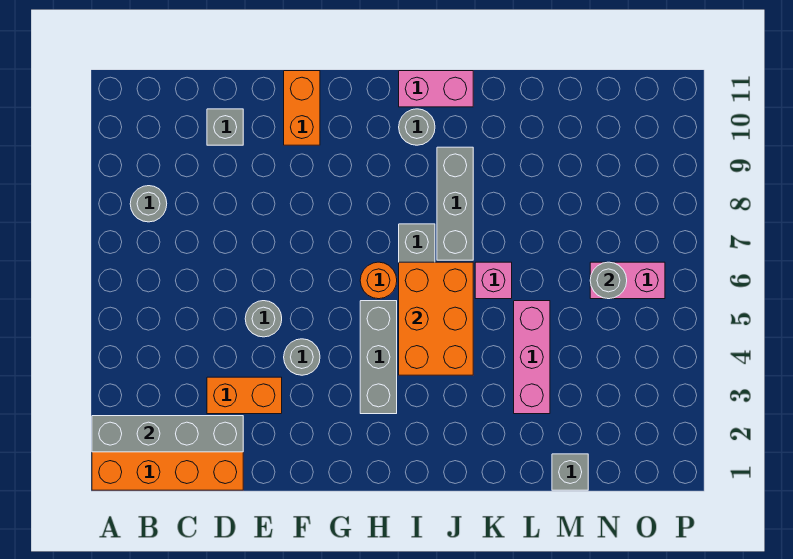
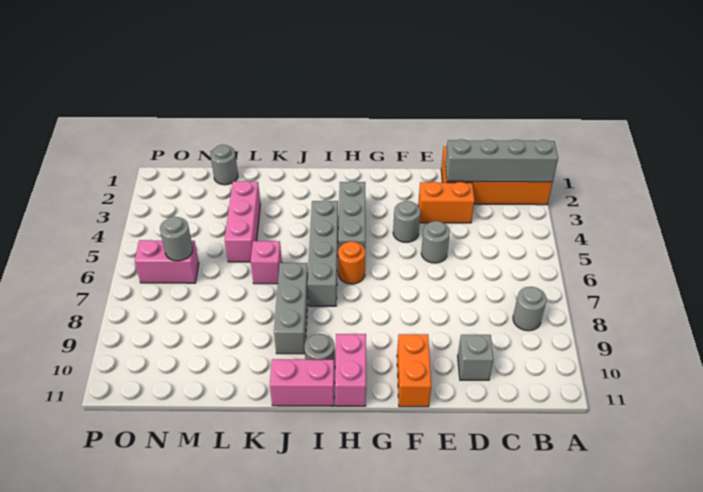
none -> pink brick H10:H11 level 1
orange brick I4:J6 level 2 -> none
grey brick M1 level 1 -> grey round brick M1 level 1

